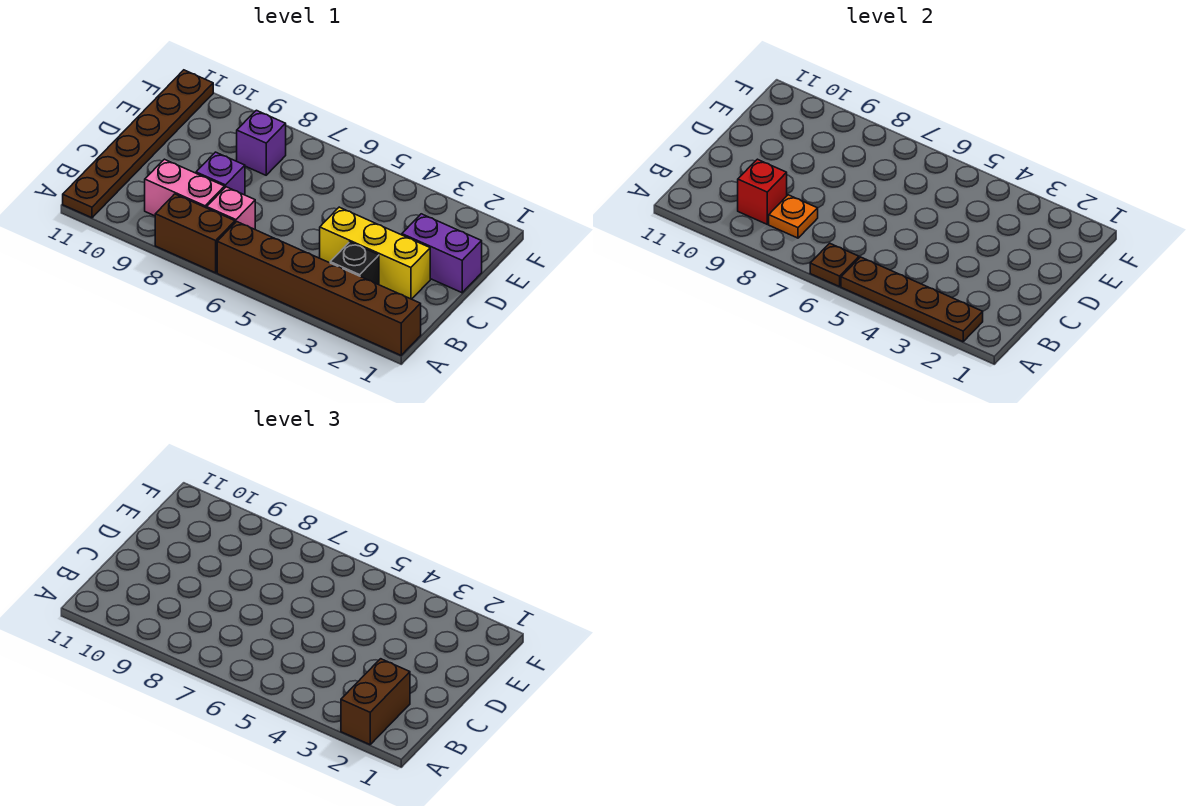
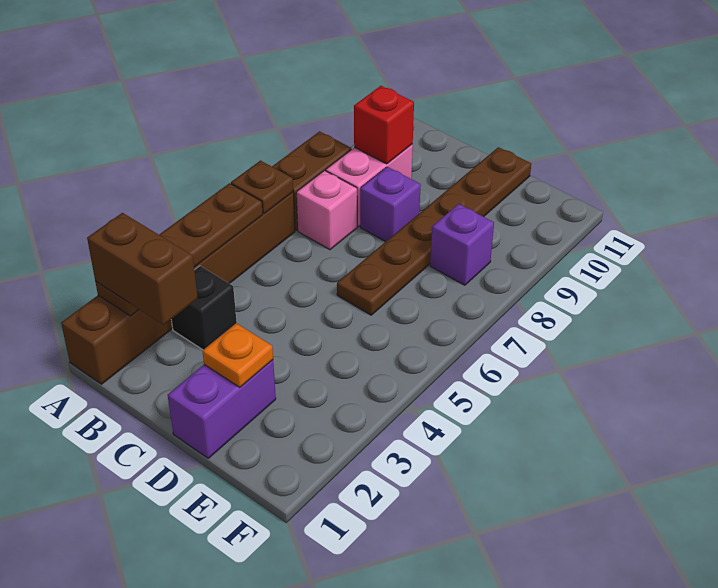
brown plate A11:F11 level 1 -> brown plate D6:D11 level 1
orange plate B8 level 2 -> orange plate D2 level 2
yellow brick C2:C4 level 1 -> none

